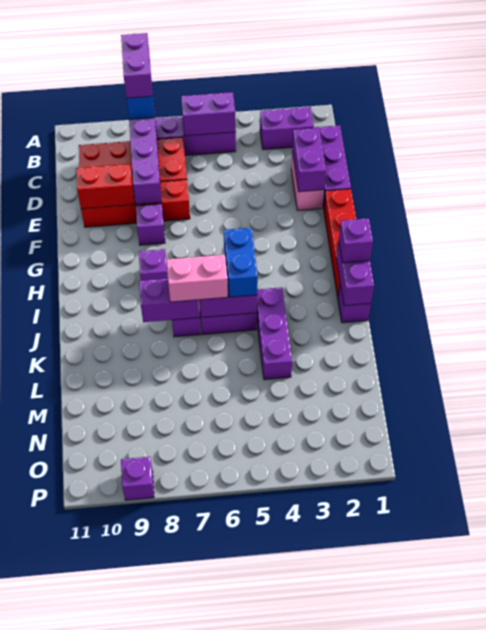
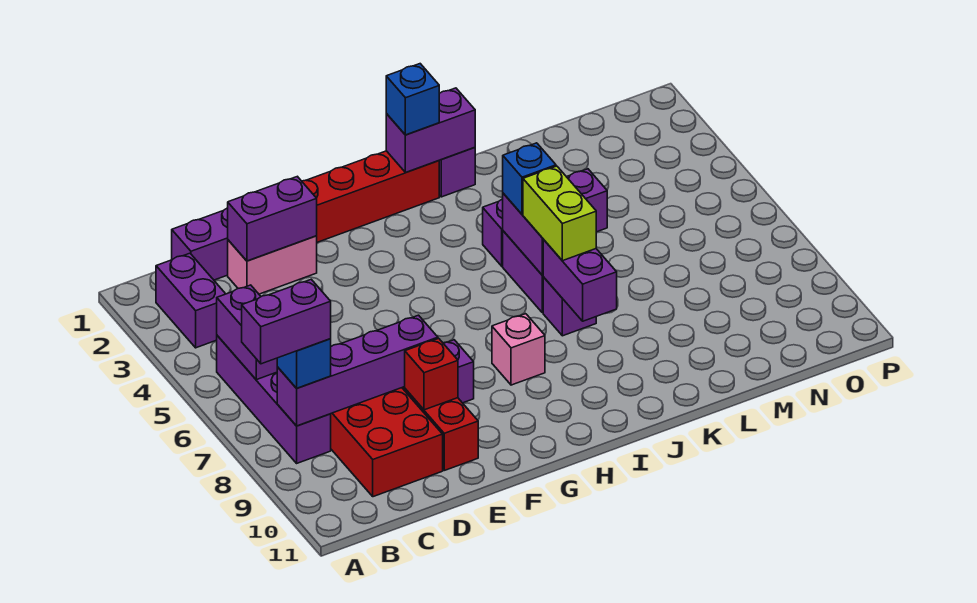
red brick E9:E10 level 2 -> red brick E9 level 2
purple brick H8 level 1 -> pink brick H8 level 1
purple brick I1 level 3 -> blue brick I1 level 3
blue brick I5:J5 level 3 -> blue brick J5 level 3
pink brick J6:J7 level 3 -> lime brick J6:J7 level 3
purple brick P9 level 1 -> none

